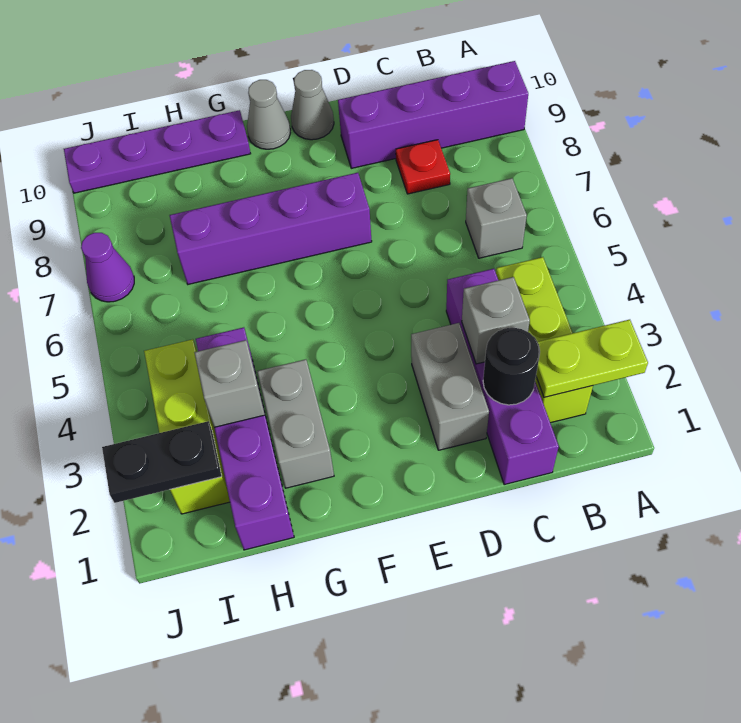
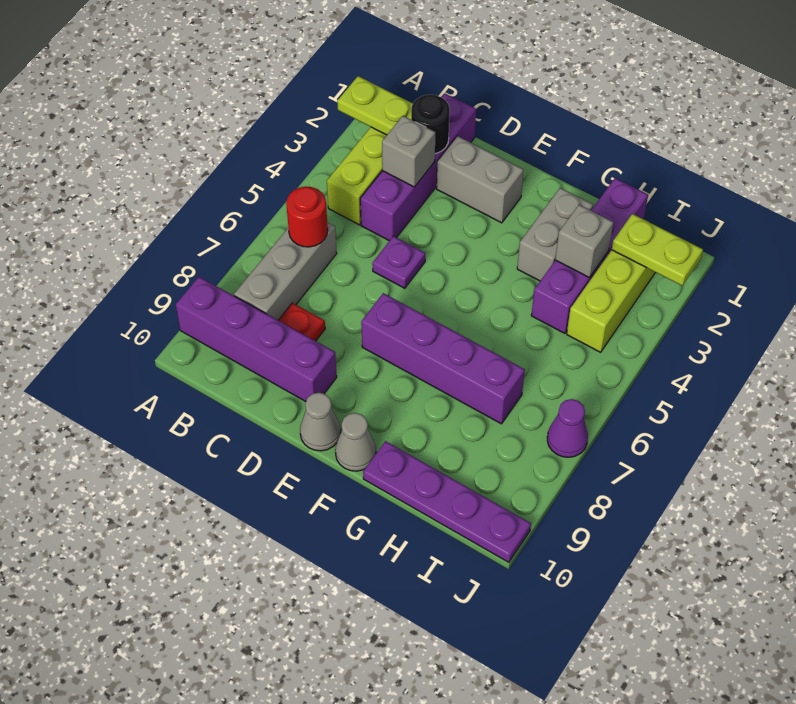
grey brick B6 level 1 -> grey brick B6:B8 level 1
none -> red round brick B6 level 2
grey brick D2:D3 level 1 -> grey brick D2:E2 level 1
none -> purple plate D5 level 1
black plate I2:J2 level 2 -> lime plate I2:J2 level 2

